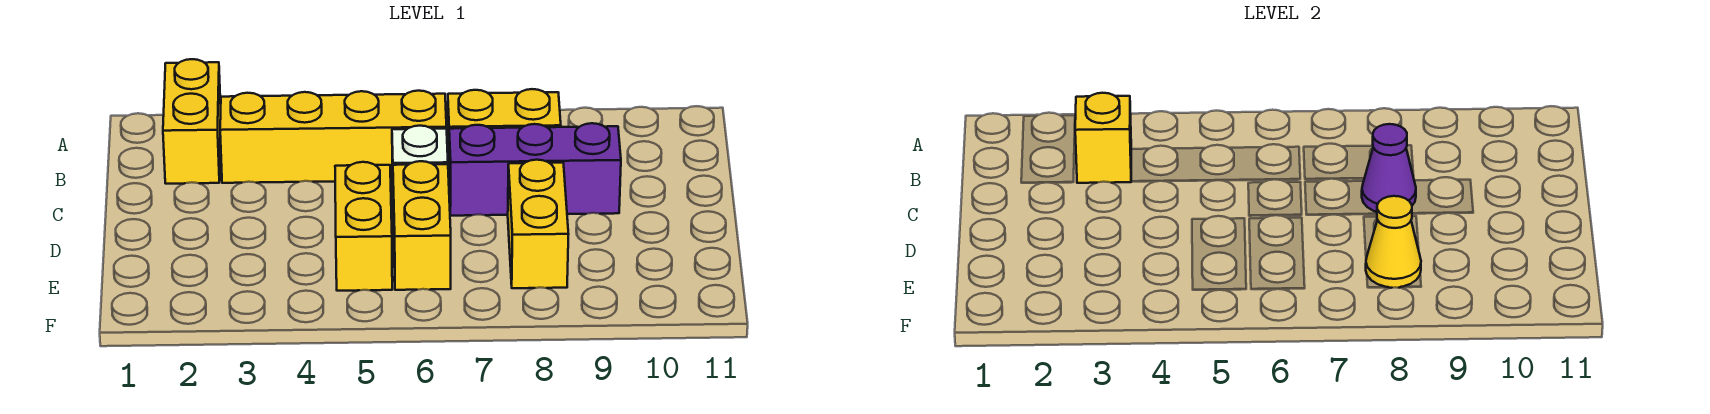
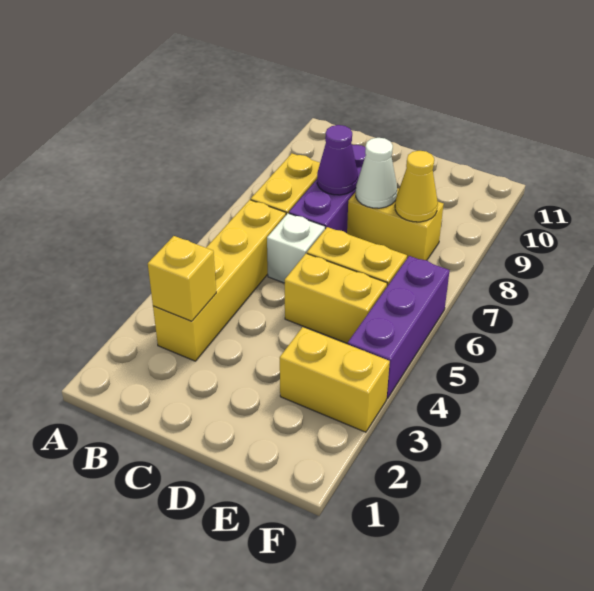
yellow brick A2:B2 level 1 -> yellow brick E3:F3 level 1
none -> white cone D8 level 2
none -> purple brick F4:F6 level 1

